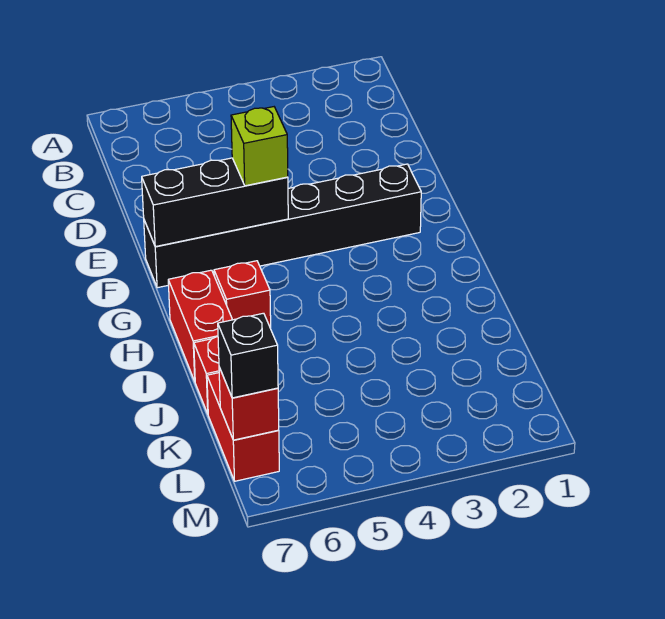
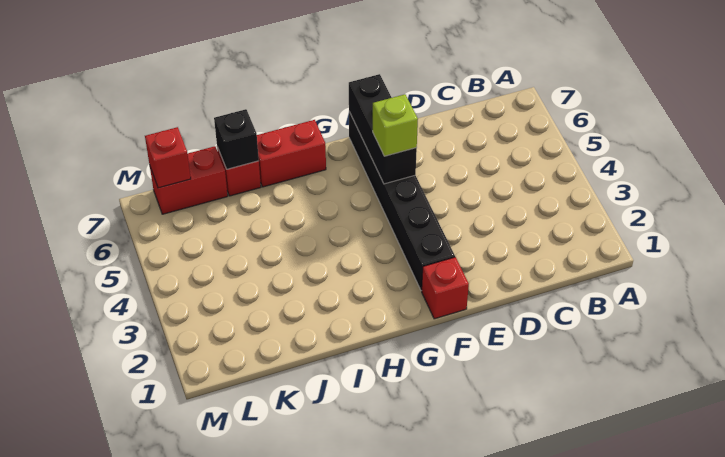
red brick H6 level 1 -> red brick F1 level 1
black brick L7 level 3 -> black brick J7 level 2

